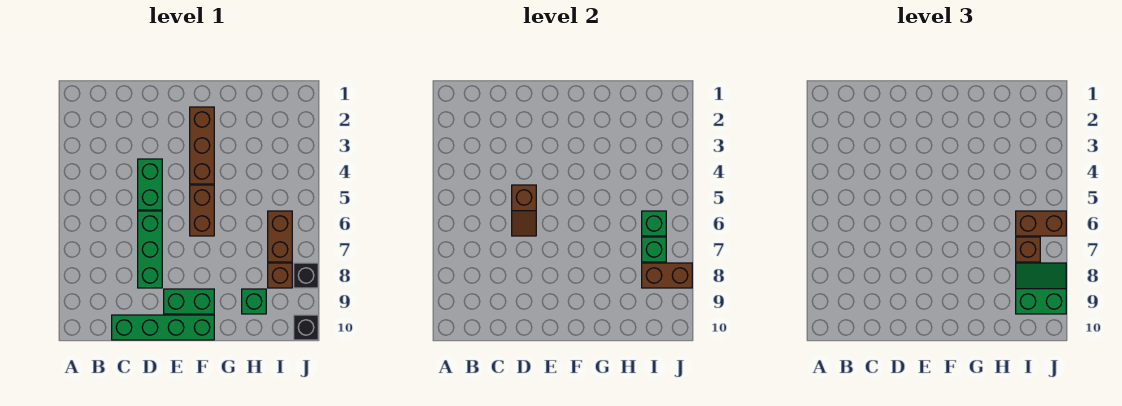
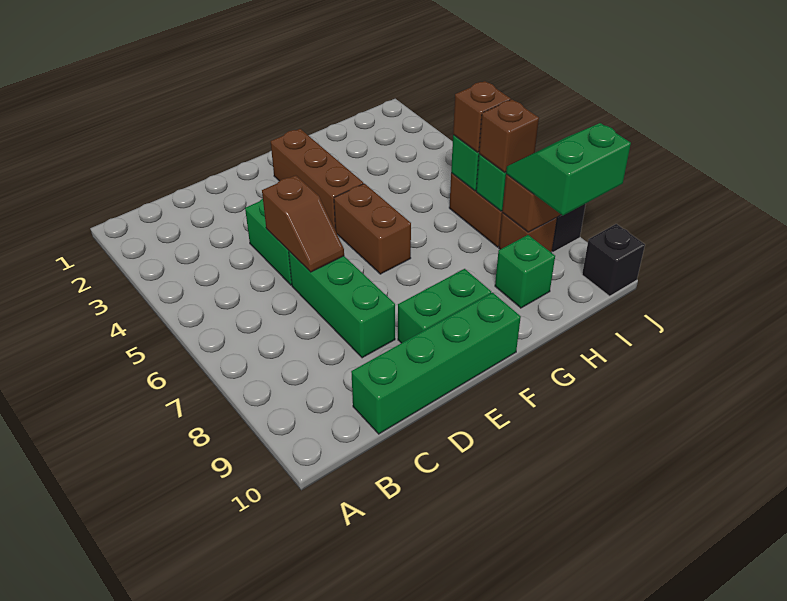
brown brick I6:J6 level 3 -> brown brick I6 level 3

